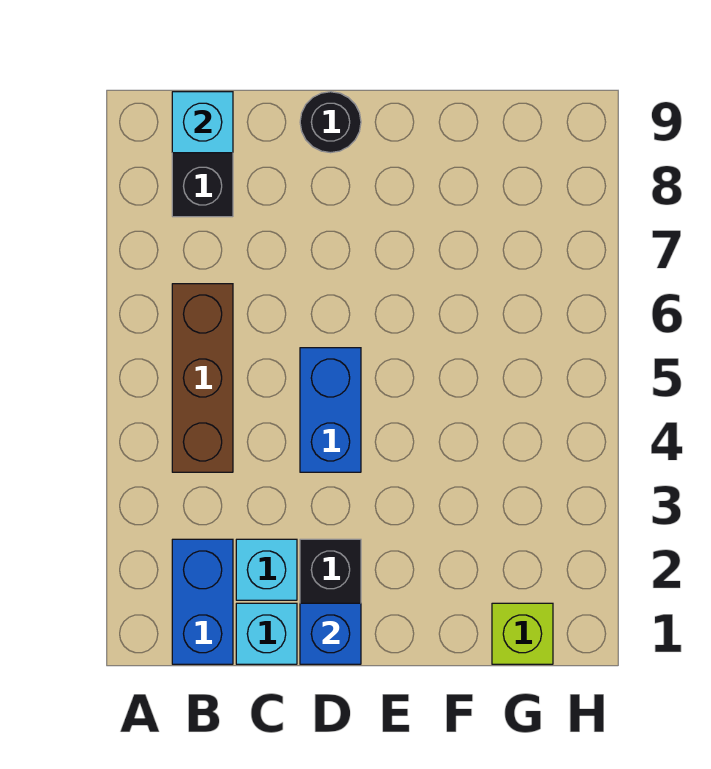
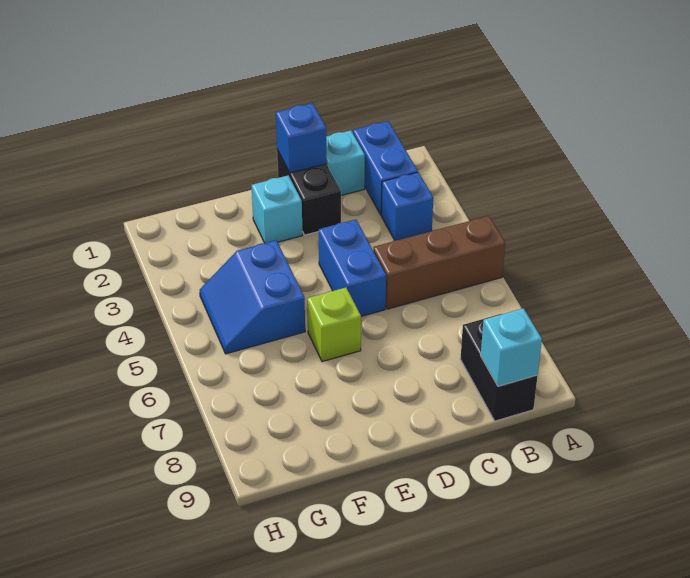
none -> blue brick B3 level 1
brown brick B4:B6 level 1 -> brown brick A5:C5 level 1
cyan brick C2 level 1 -> cyan brick E2 level 1
black round brick D9 level 1 -> none
none -> blue slope F4:G5 level 1 top F
lime brick G1 level 1 -> lime brick E6 level 1

